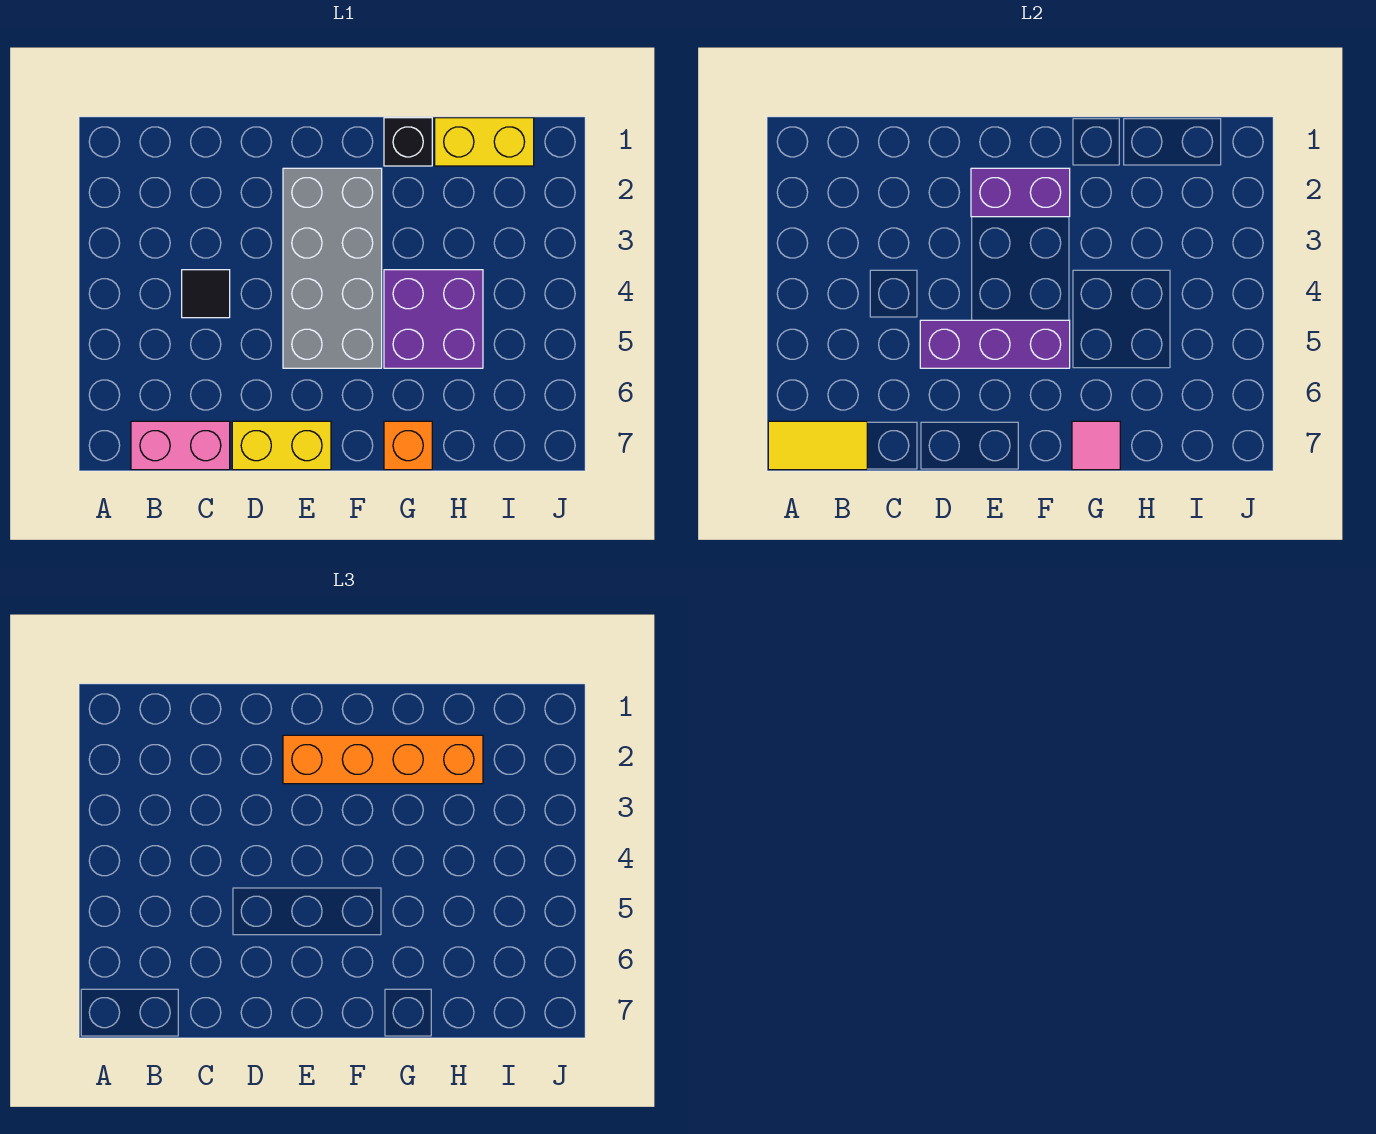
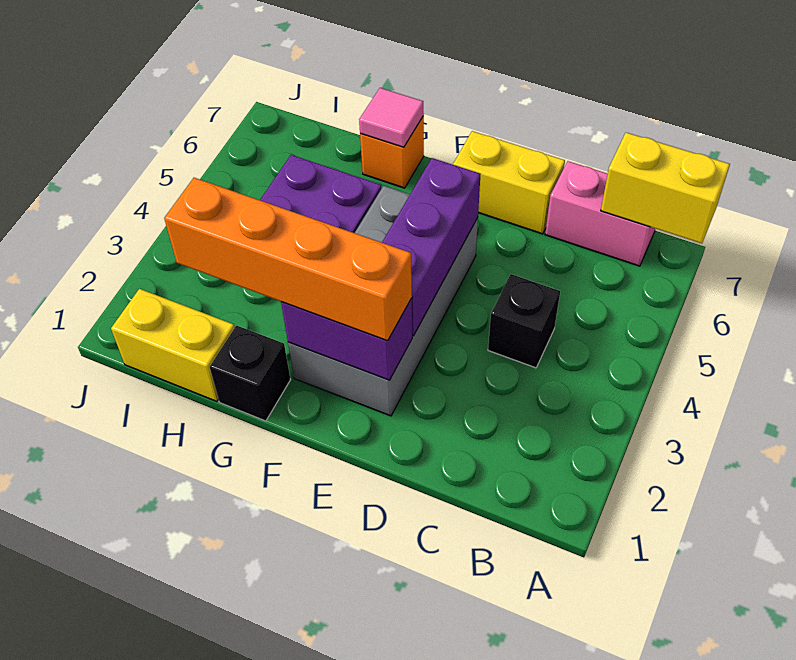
yellow tile A7:B7 level 2 -> yellow brick A7:B7 level 2
black tile C4 level 1 -> black brick C4 level 1
purple brick D5:F5 level 2 -> purple brick E3:E5 level 2

